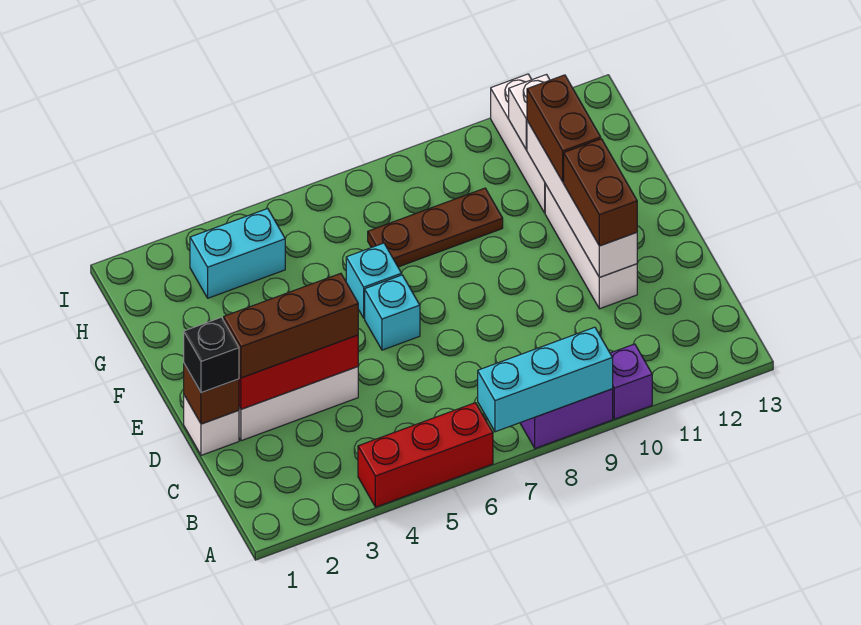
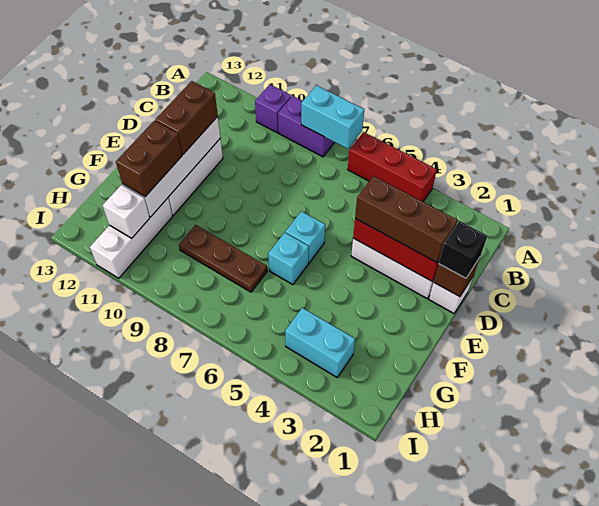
cyan brick A7:A9 level 2 -> cyan brick A7:A8 level 2

